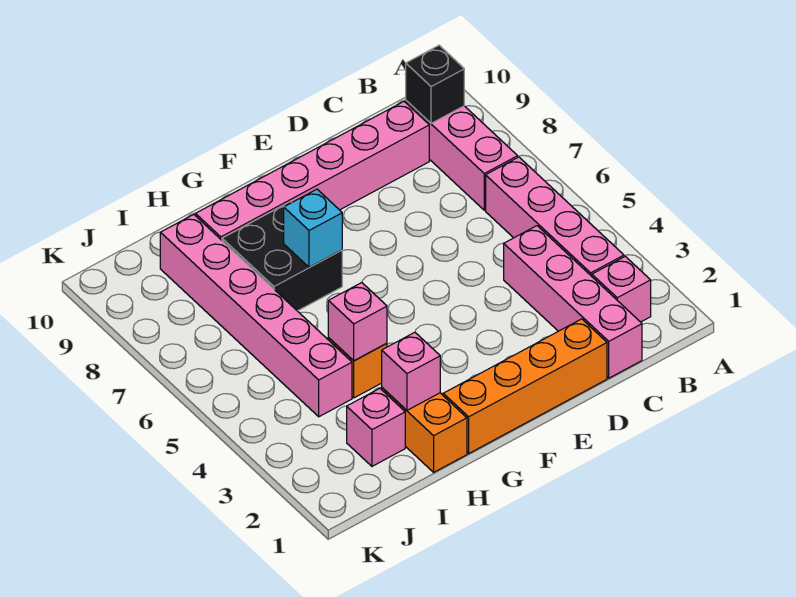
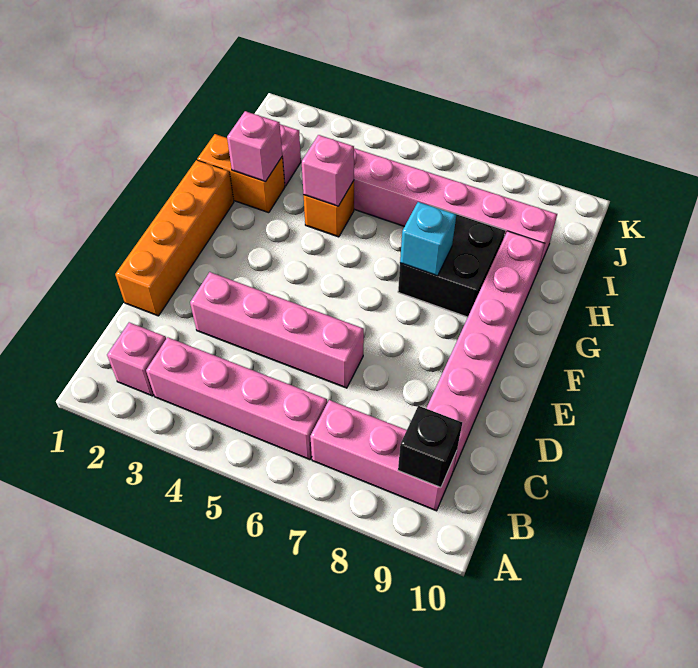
pink brick C1:C4 level 1 -> pink brick D3:D6 level 1

